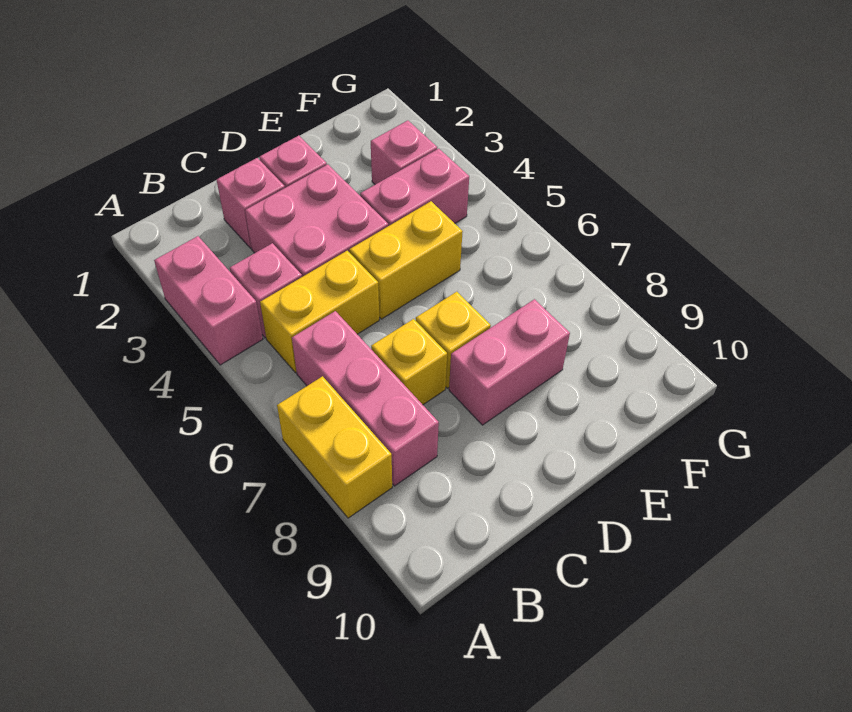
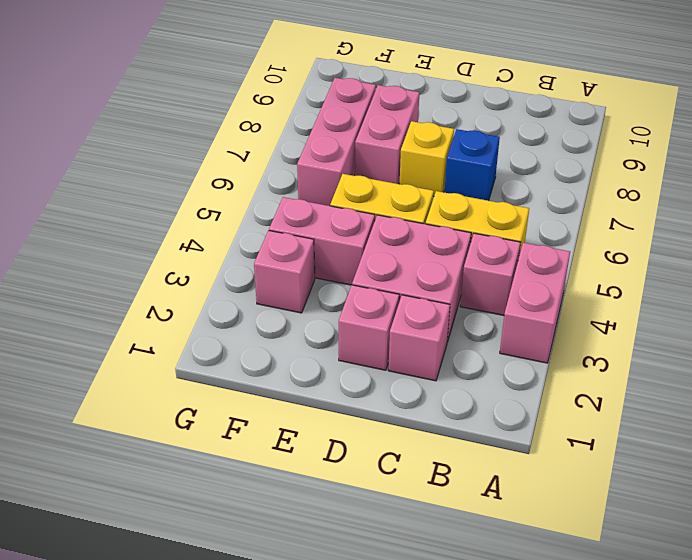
yellow brick A7:A8 level 1 -> none
pink brick B6:B8 level 1 -> pink brick F6:F8 level 1
yellow brick C7 level 1 -> blue brick C7 level 1
pink brick D8:E8 level 1 -> pink brick E7:E8 level 1

